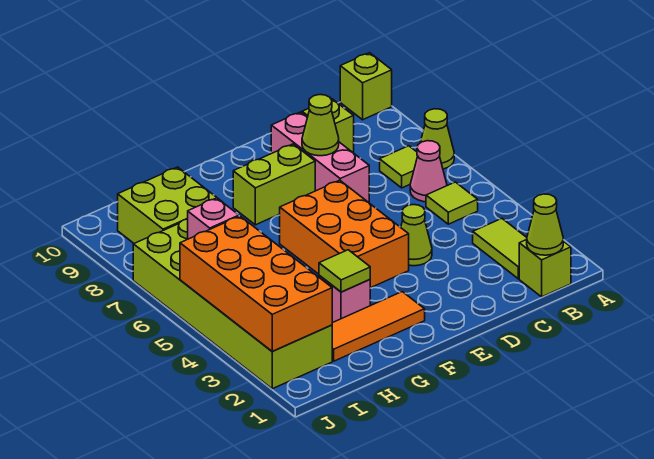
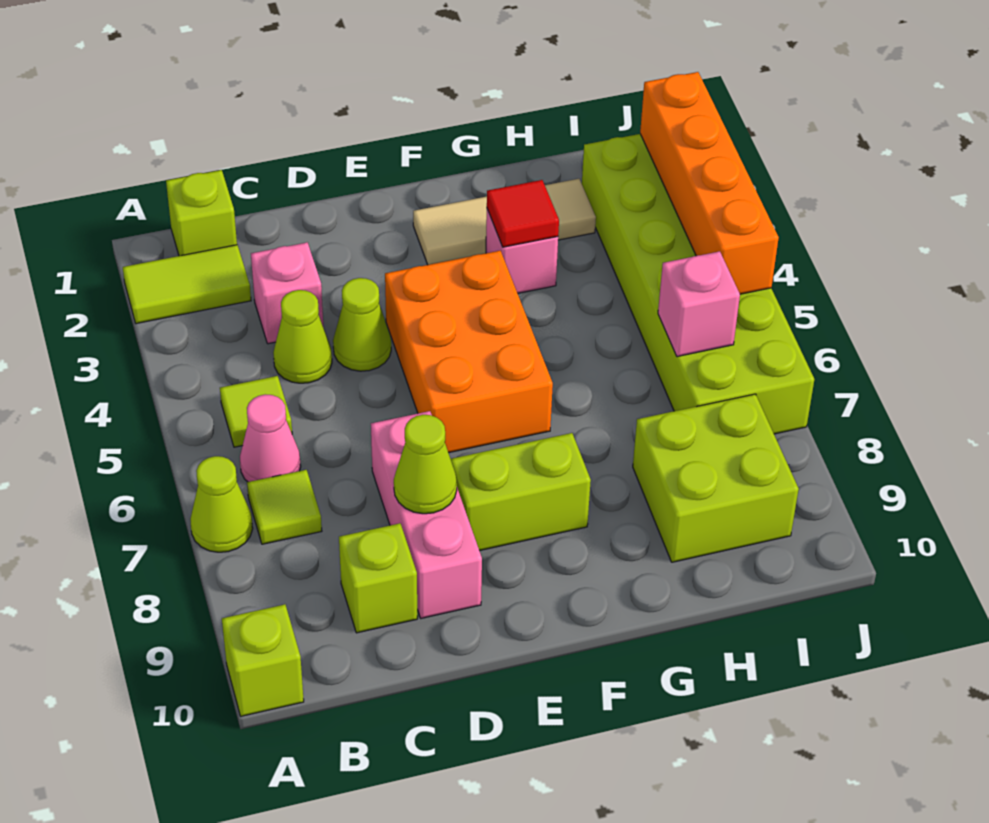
lime cone B1 level 2 -> lime cone C4 level 1
lime tile B2:B3 level 1 -> lime tile A2:B2 level 1
none -> pink brick C3 level 1
orange tile F2:H2 level 1 -> tan tile F2:H2 level 1
lime tile G3 level 2 -> red tile G3 level 2
orange brick I2:J5 level 2 -> orange brick J2:J5 level 2

